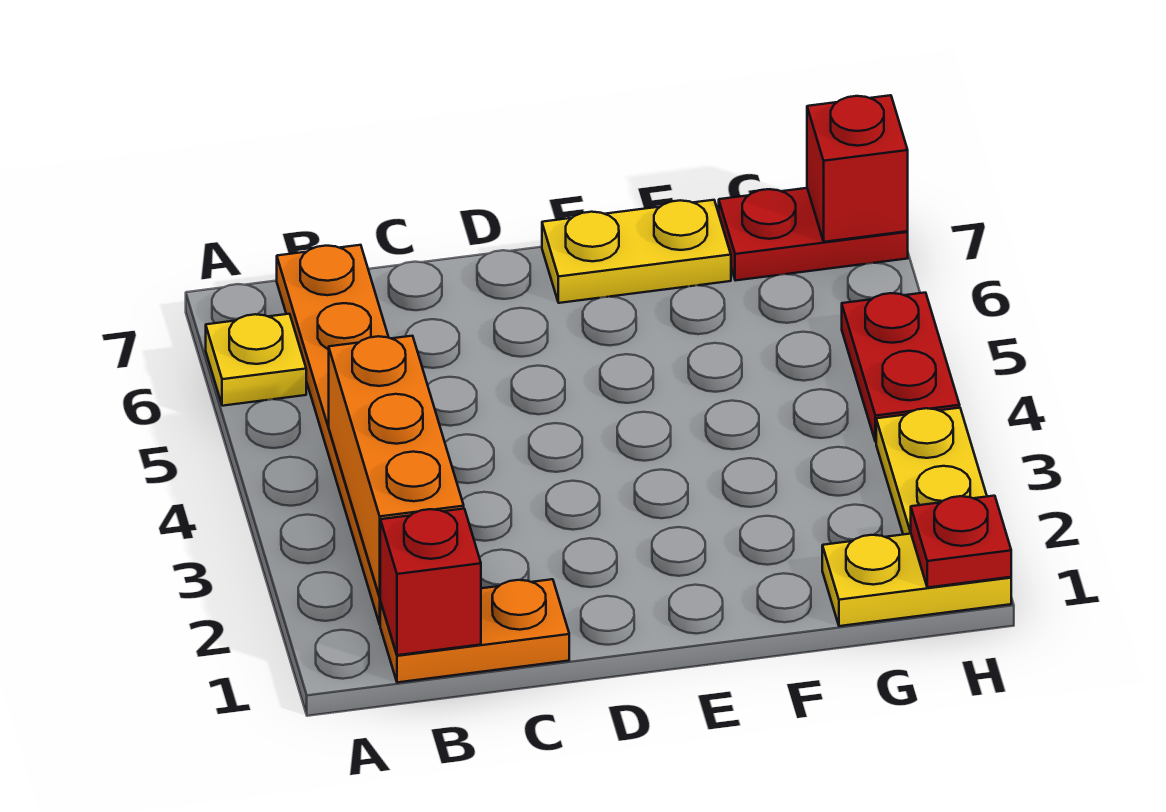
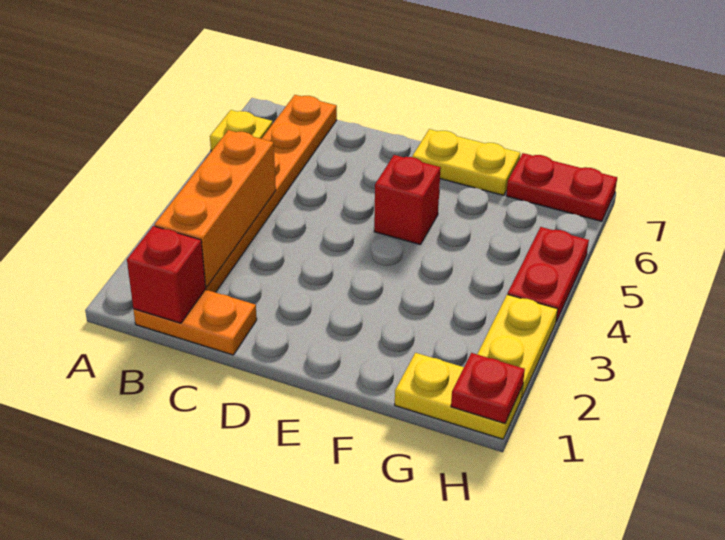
red brick H7 level 2 -> red brick E5 level 1

